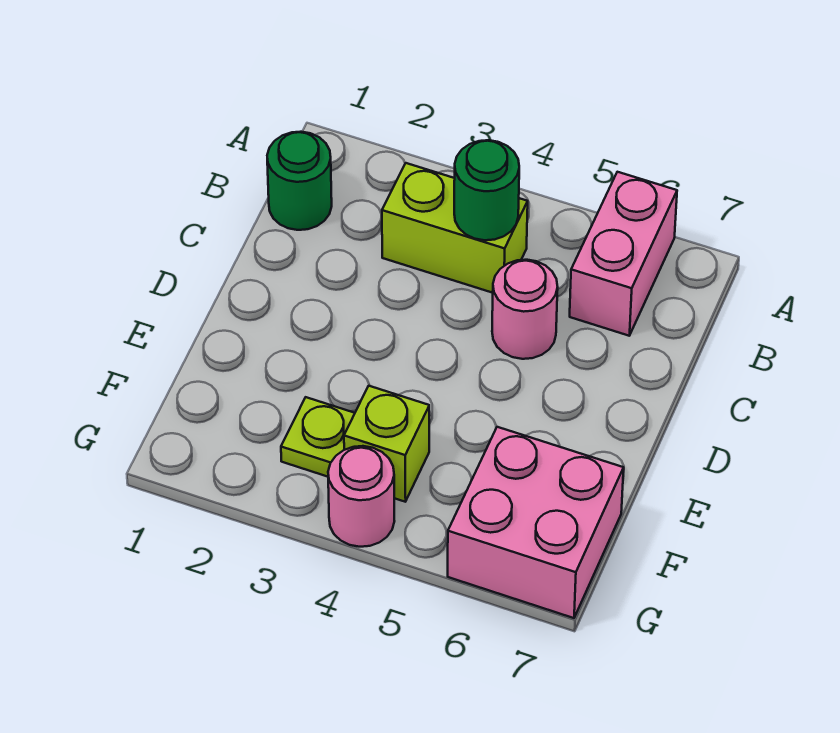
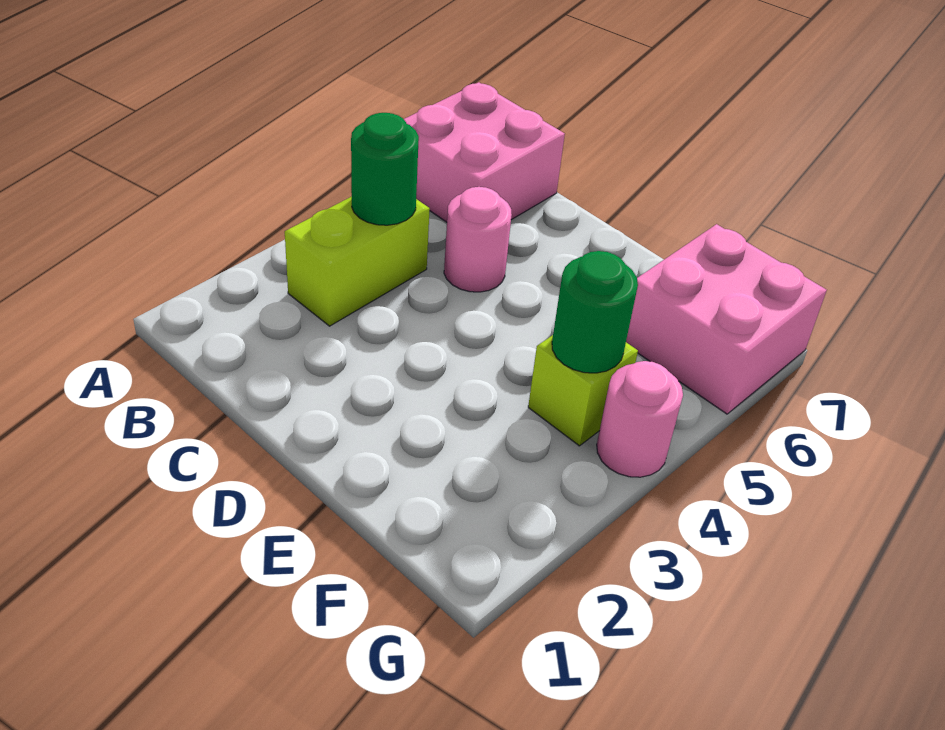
pink brick A6:B6 level 1 -> pink brick A6:B7 level 1
green round brick B1 level 1 -> green round brick F4 level 2
lime plate F3 level 1 -> none

